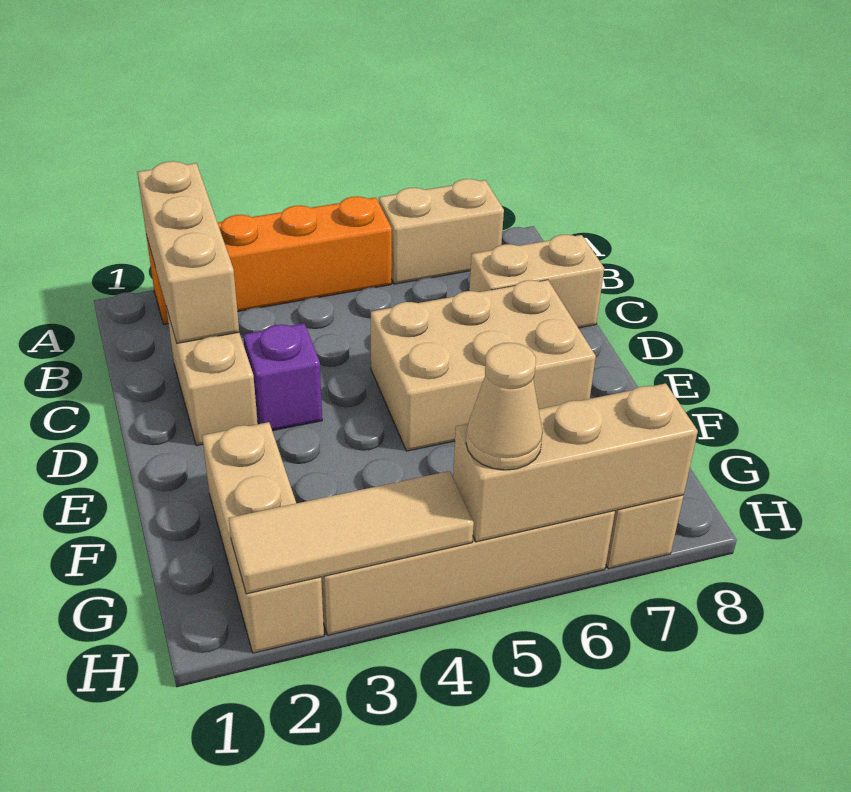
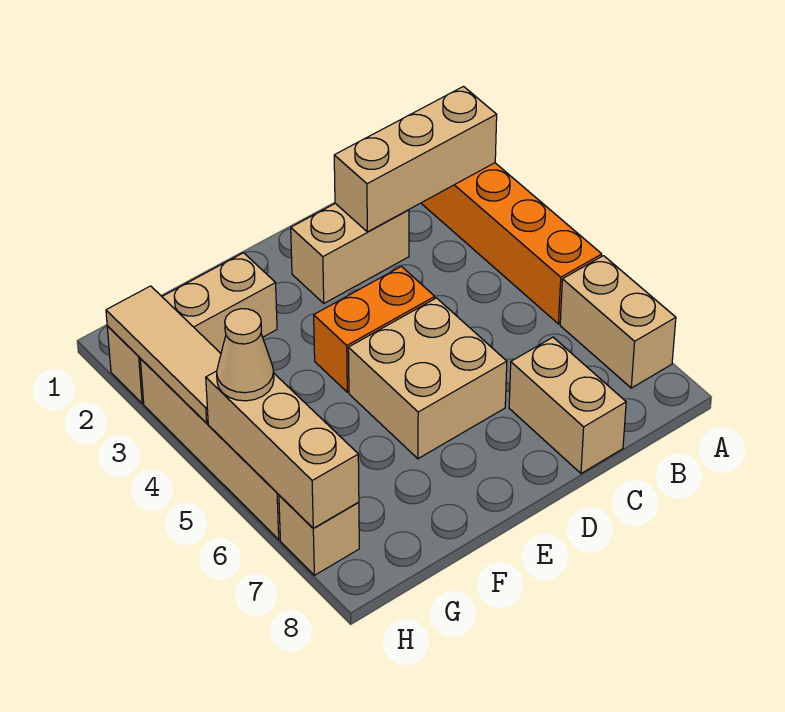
purple brick D3 level 1 -> none
none -> orange brick D4:E4 level 1
tan brick D5:E7 level 1 -> tan brick D5:E6 level 1

